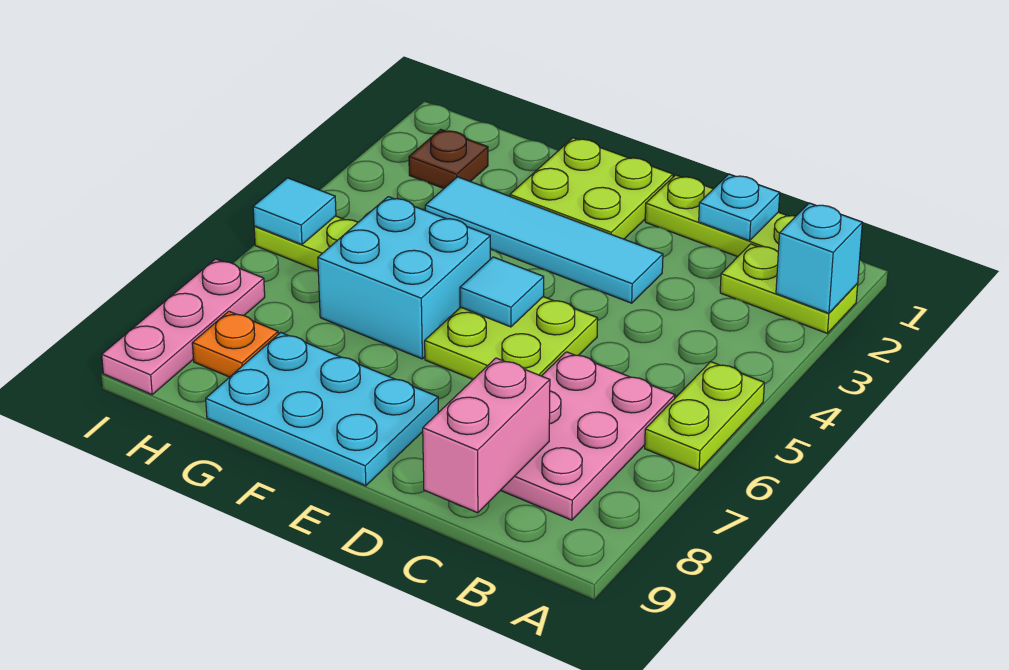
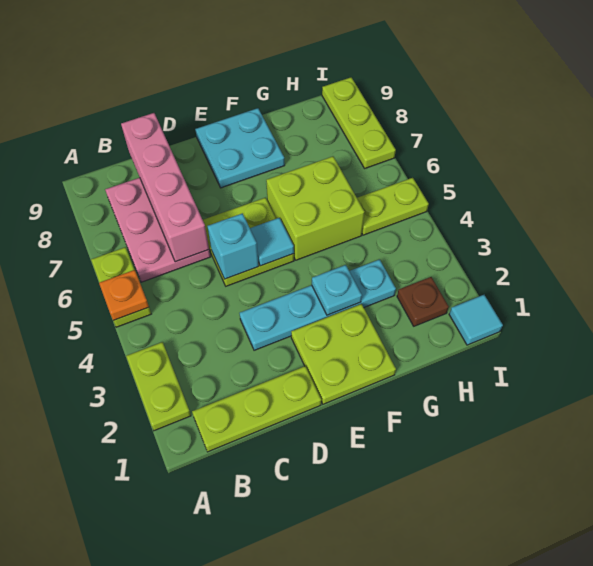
lime plate A2:B2 level 1 -> lime plate A2:A3 level 1
cyan brick A2 level 2 -> cyan brick D5 level 2
cyan plate C1 level 2 -> cyan plate F3 level 2
pink brick C8:C9 level 2 -> pink brick C6:C9 level 2
cyan tile D3:G3 level 1 -> cyan plate D3:G3 level 1
cyan plate E8:G9 level 1 -> cyan plate E8:F9 level 1
cyan brick F5:G6 level 1 -> lime brick F5:G6 level 1
orange plate H8 level 1 -> orange plate A5 level 2
cyan tile I5 level 2 -> cyan tile I1 level 1
pink plate I7:I9 level 1 -> lime plate I7:I9 level 1

